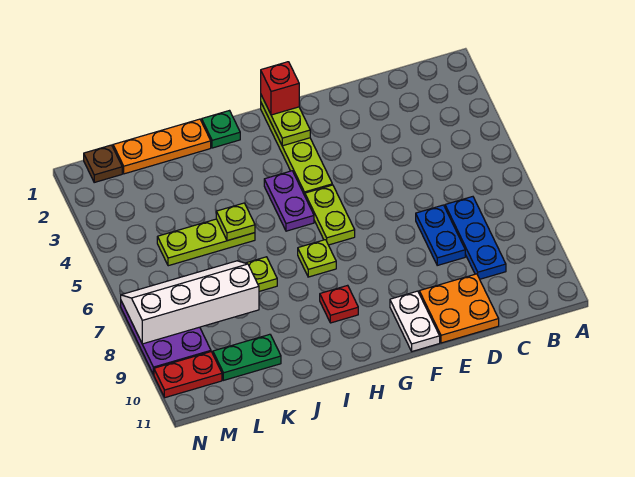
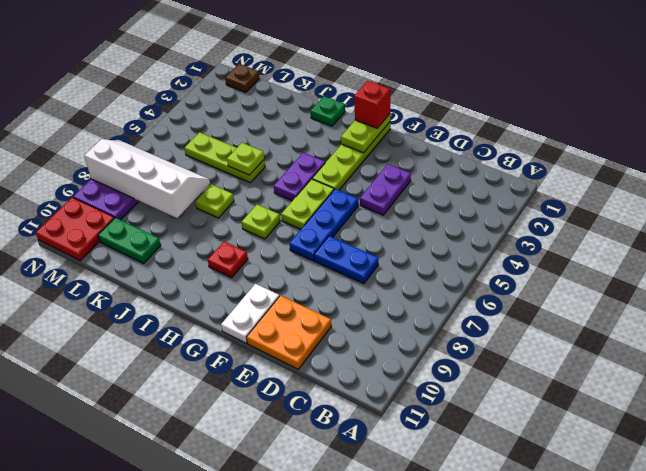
blue plate C7:C9 level 1 -> blue plate F5:F7 level 1
blue plate D7:D8 level 1 -> blue plate D7:E7 level 1
none -> purple plate E3:E4 level 1
orange plate J1:L1 level 1 -> none
red plate M10:N10 level 1 -> red plate M10:N11 level 1

